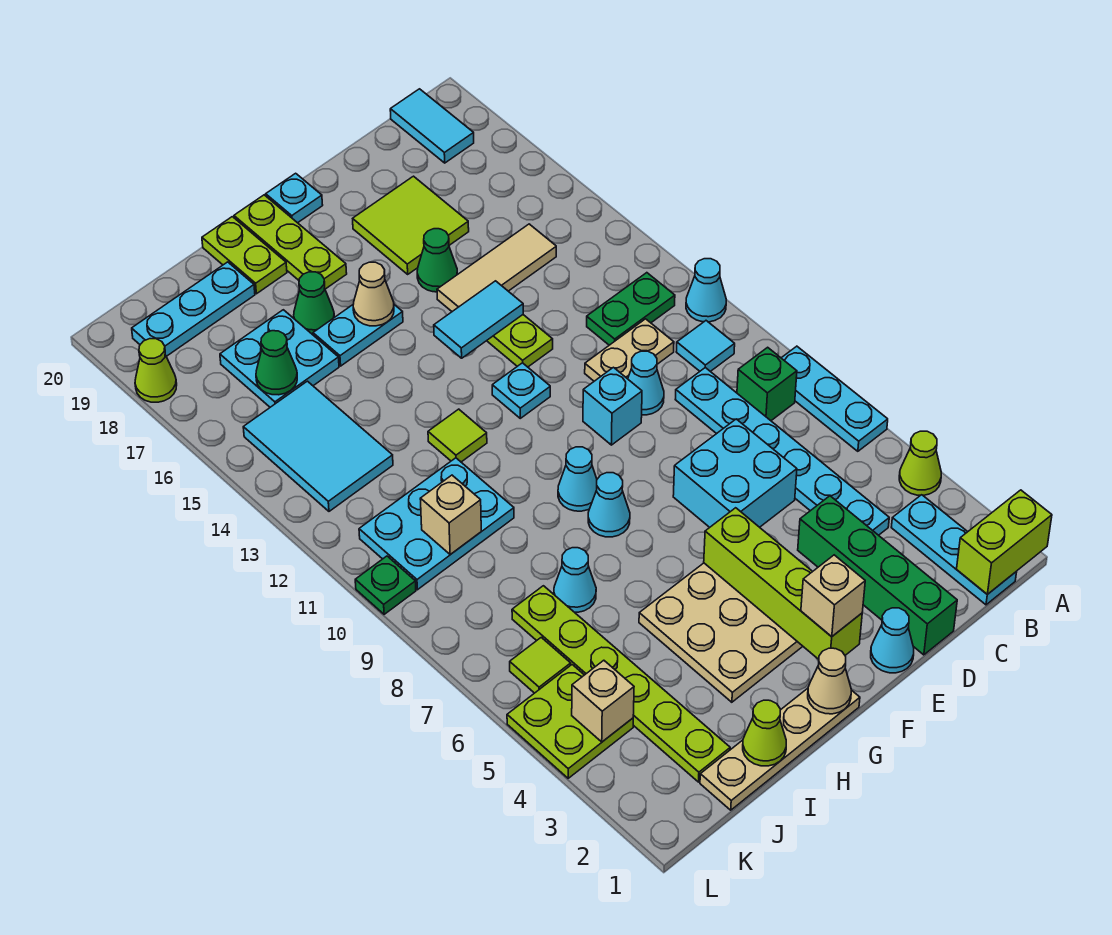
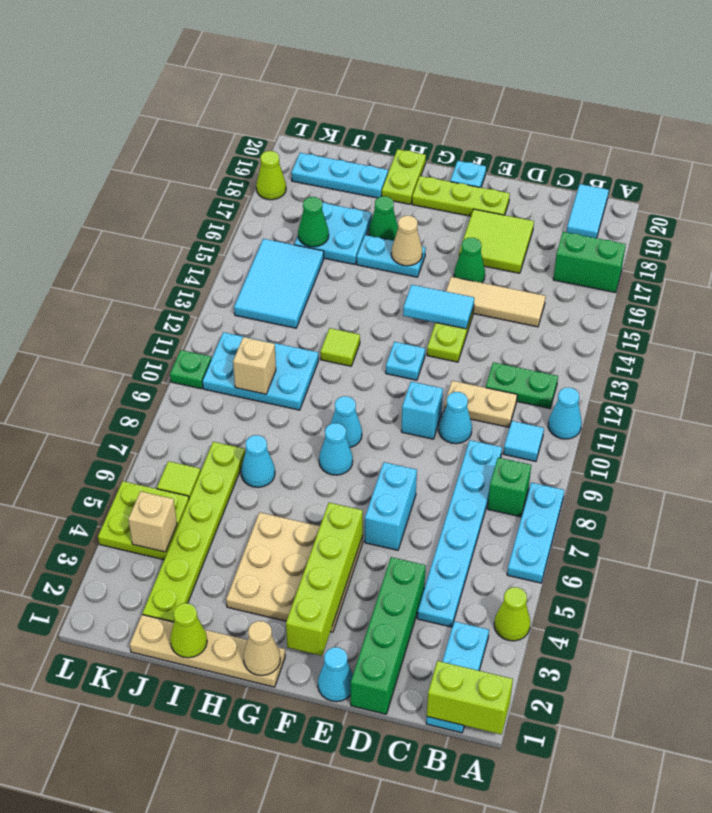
none -> green brick A17:B17 level 1
cyan brick D6:E7 level 1 -> cyan brick E6:E7 level 1
tan brick F2 level 3 -> none
lime plate G18:G20 level 1 -> lime plate E19:G19 level 1

